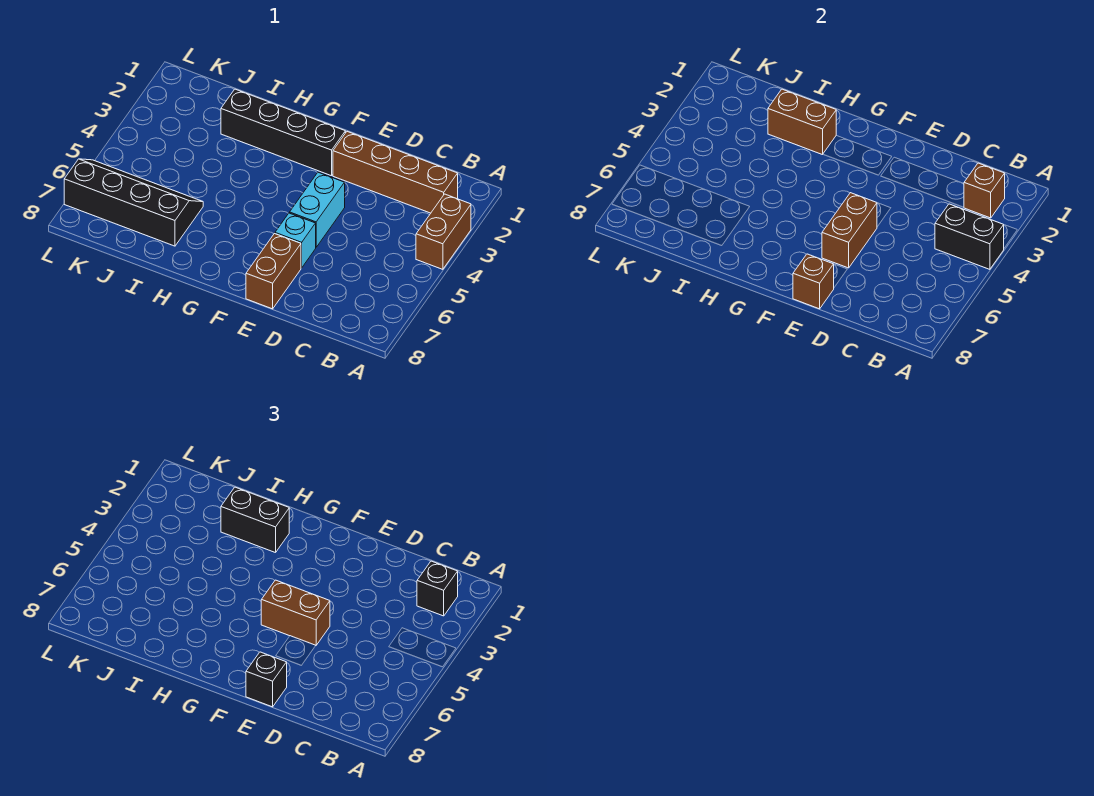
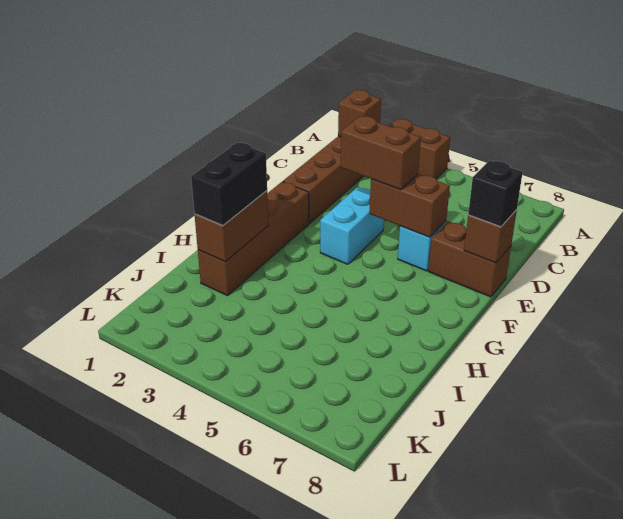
black brick A4:B4 level 2 -> none
black brick B2 level 3 -> none
cyan brick E4:E5 level 1 -> cyan brick E4:F4 level 1
brown brick E5:F5 level 3 -> brown brick E4:E5 level 3
black brick F2:I2 level 1 -> brown brick F2:I2 level 1
black slope I6:L7 level 1 top 7 -> none

